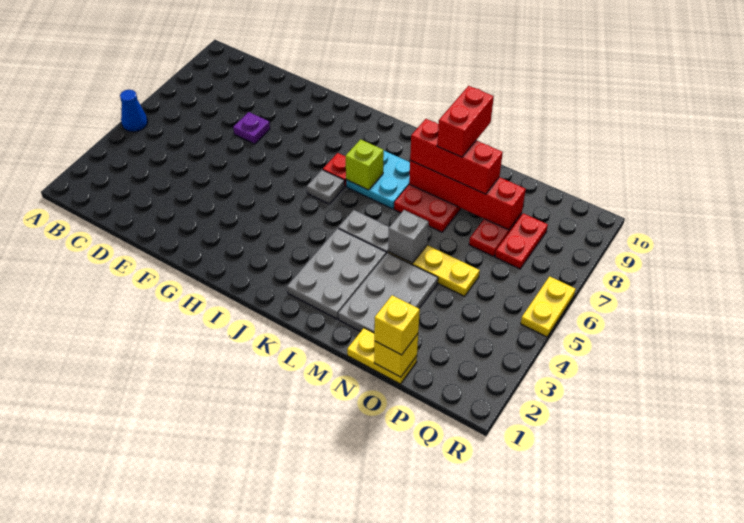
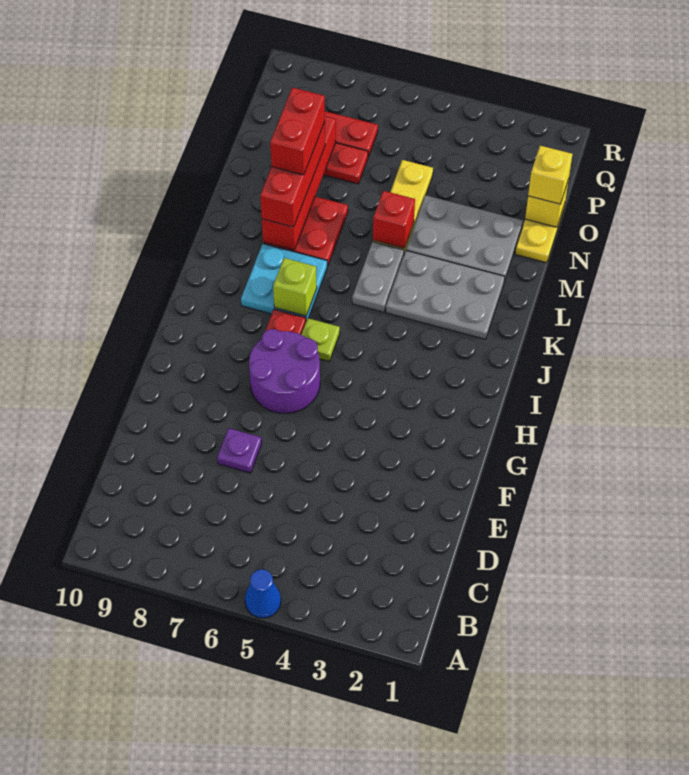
none -> purple round brick G6:H7 level 1
grey plate I6 level 1 -> lime plate I6 level 1
grey brick M5 level 2 -> red brick M5 level 2
red brick M8:M9 level 4 -> red brick M8:N8 level 4
yellow plate R5:R6 level 1 -> none

